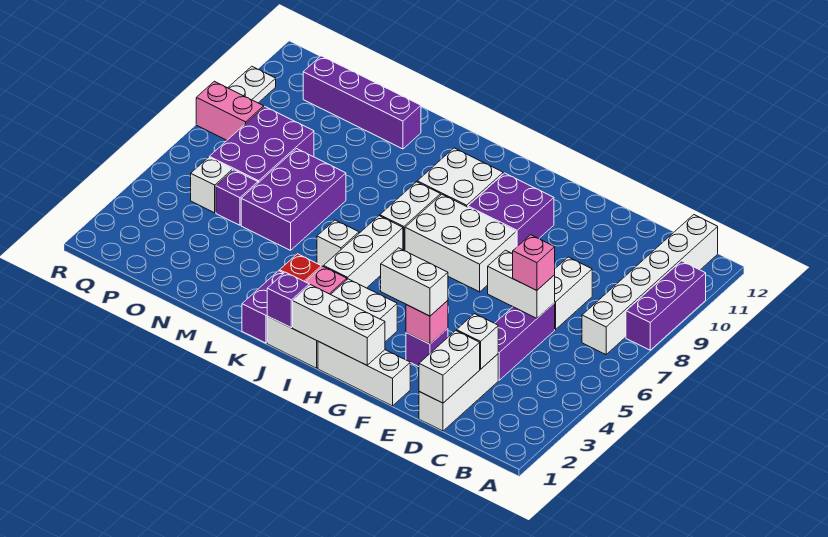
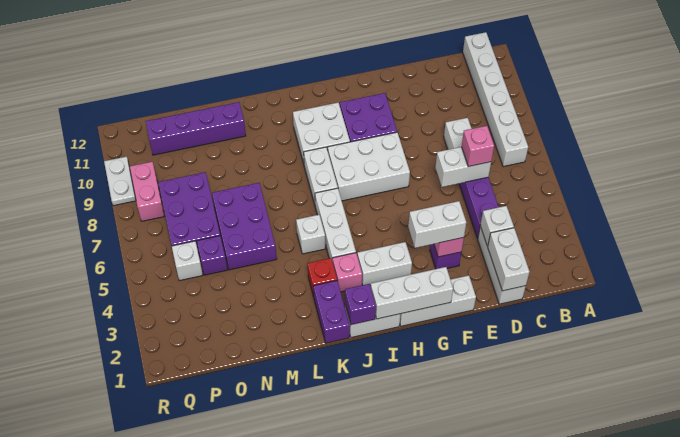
purple brick A8:A10 level 1 -> none
pink brick Q8:R8 level 1 -> pink brick Q8:Q9 level 1

